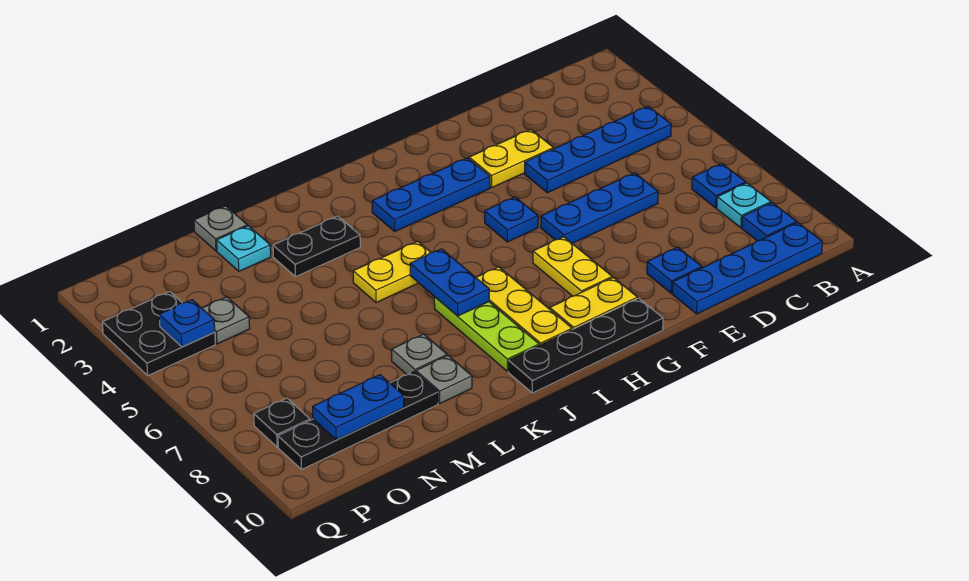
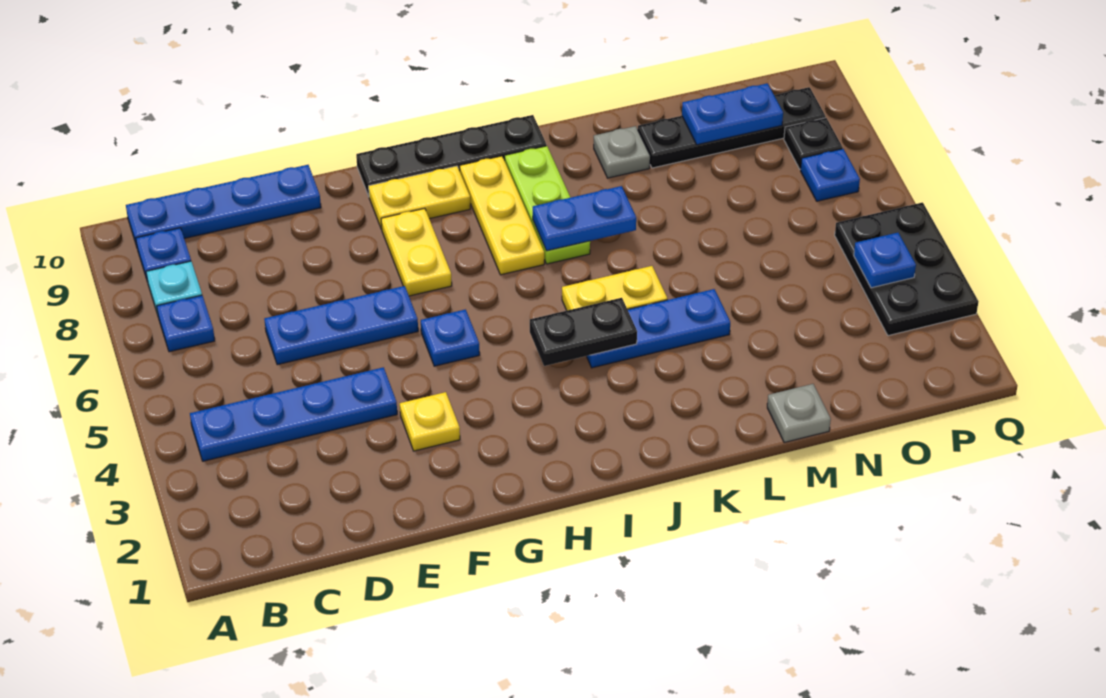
yellow plate E3:F3 level 1 -> yellow plate F3 level 1
blue plate E9 level 1 -> blue plate P7 level 1
blue plate G3:I3 level 1 -> blue plate J4:L4 level 1
blue plate J6:J7 level 2 -> blue plate J7:K7 level 2
black plate K3:L3 level 1 -> black plate I4:J4 level 2
grey plate L8 level 1 -> none
cyan plate M2 level 1 -> none
grey plate O4 level 1 -> none
black plate P3:Q4 level 1 -> black plate P3:Q5 level 1

